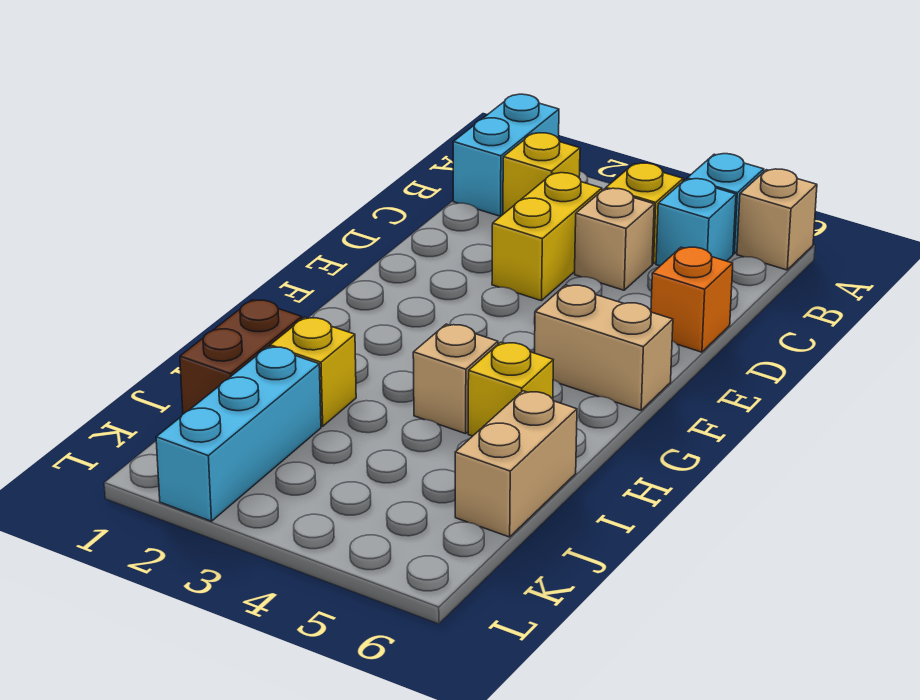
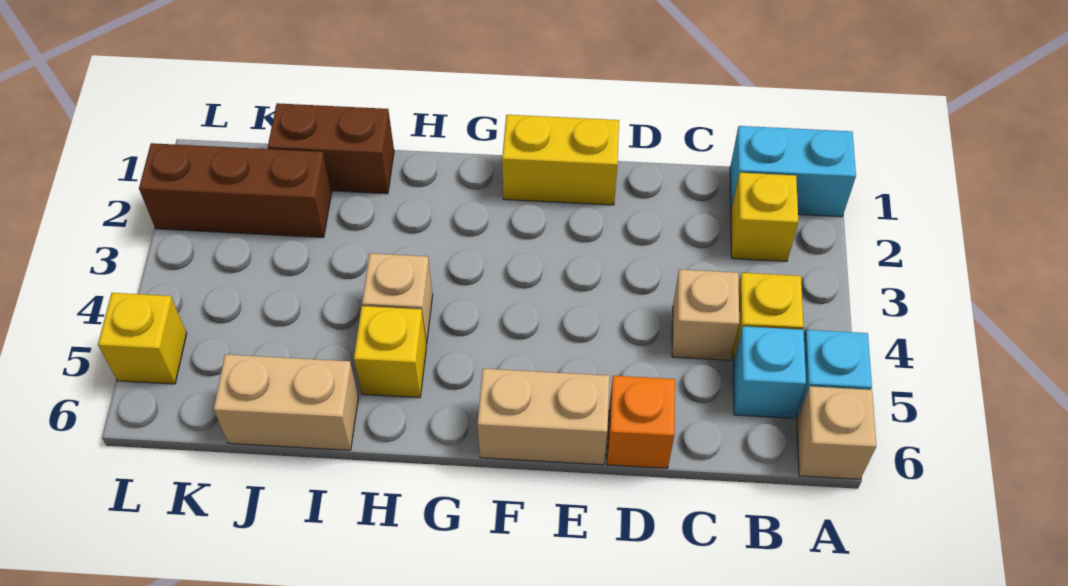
yellow brick C3:D3 level 1 -> yellow brick E1:F1 level 1
tan brick F5:F6 level 1 -> tan brick E6:F6 level 1
yellow brick I2 level 1 -> yellow brick L5 level 1
cyan brick J2:L2 level 1 -> brown brick J2:L2 level 1

